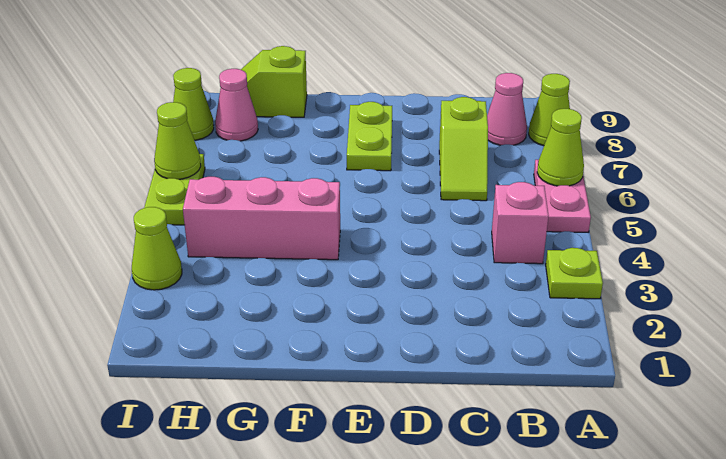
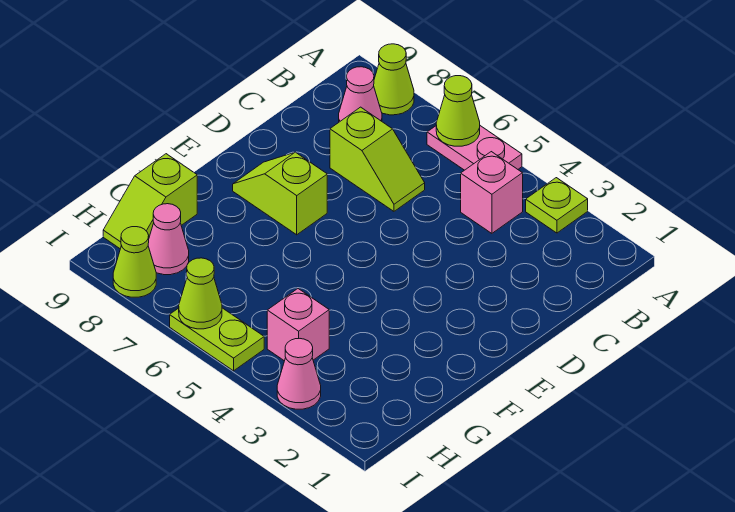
lime plate E7:E8 level 1 -> lime slope E7:E8 level 1 top 7
pink brick F4:H4 level 1 -> pink brick H4 level 1
lime cone I3 level 1 -> pink cone I3 level 1

